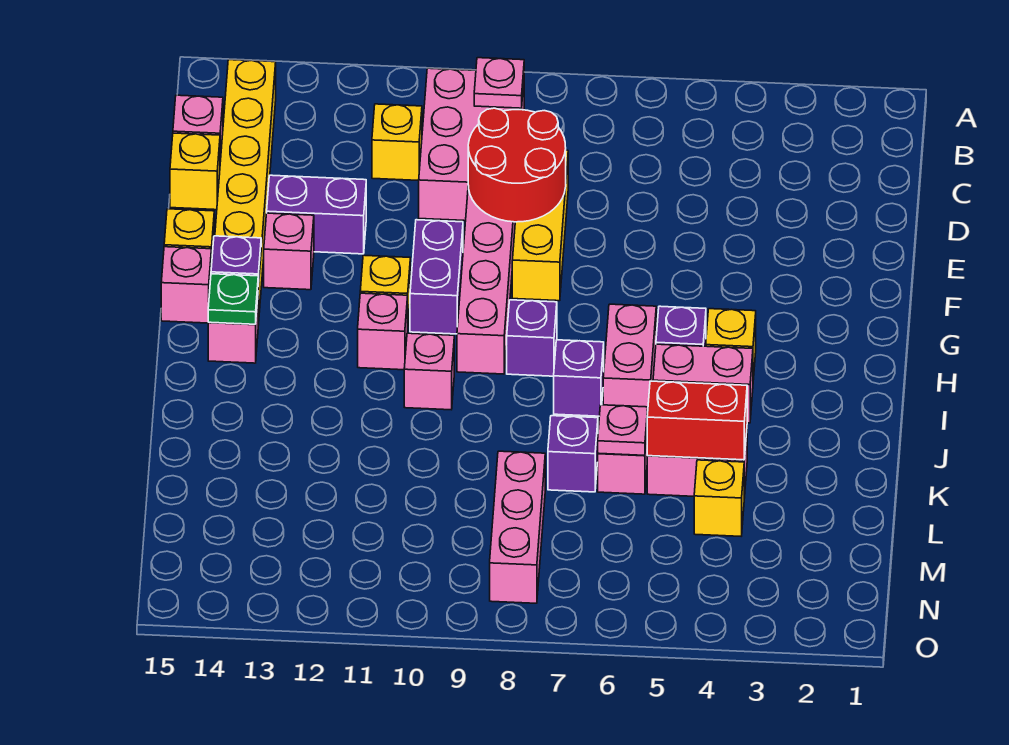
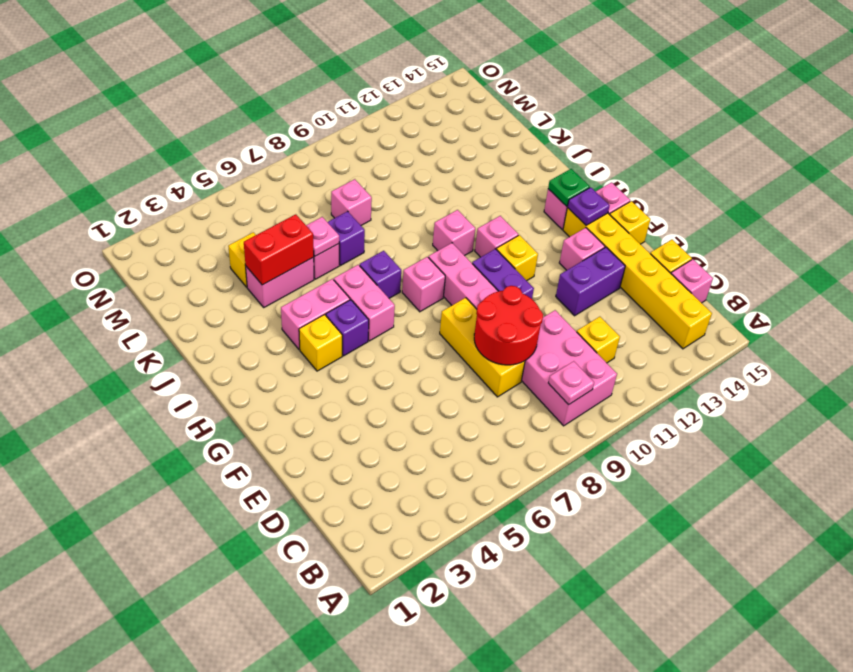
purple brick H8 level 1 -> pink brick H8 level 1
pink brick L8:N8 level 1 -> pink brick L8 level 1

